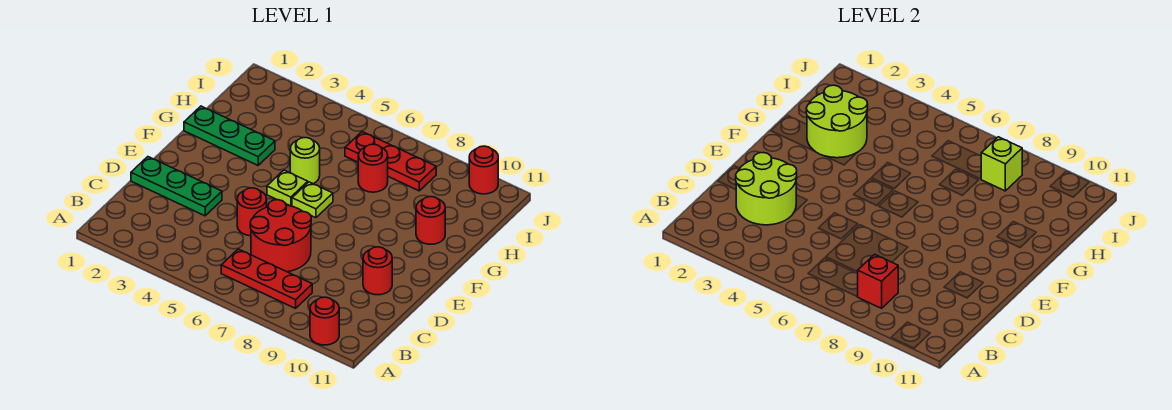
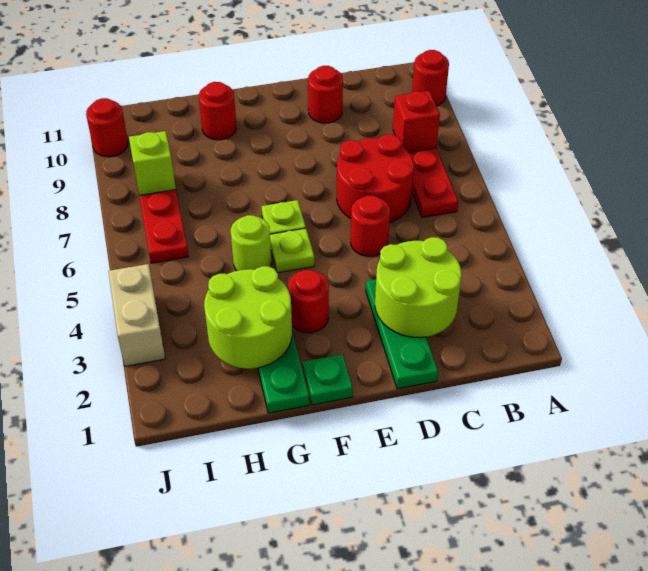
none -> green plate F1 level 1
red round brick H7 level 1 -> red round brick F3 level 1
none -> tan brick J3:J4 level 1

